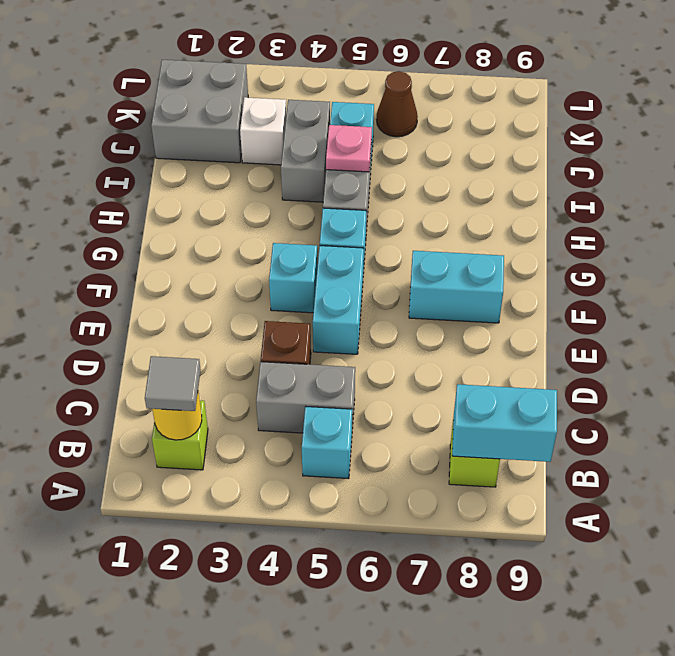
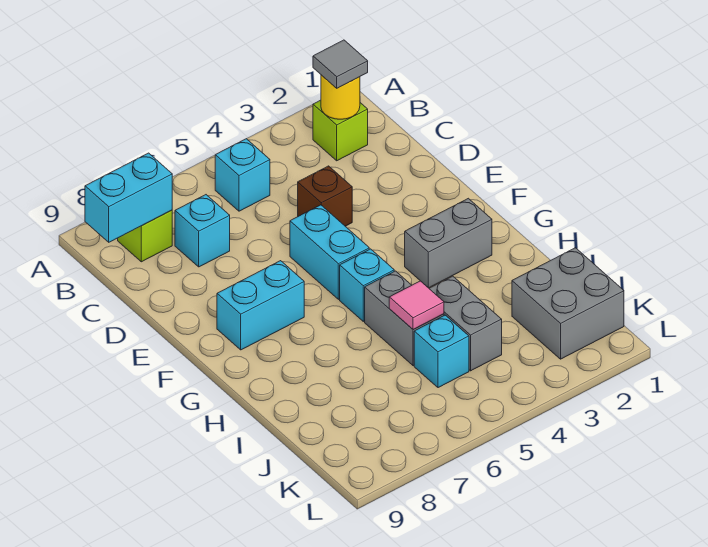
grey brick C4:C5 level 1 -> grey brick G2:G3 level 1
cyan brick F4 level 1 -> cyan brick C7 level 1
pink plate I5 level 2 -> pink tile I5 level 2
white brick J3 level 1 -> none
brown cone K6 level 1 -> none

